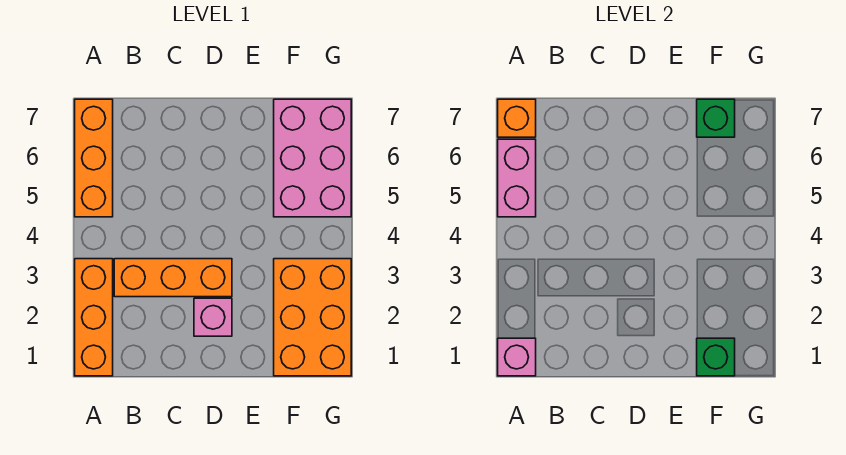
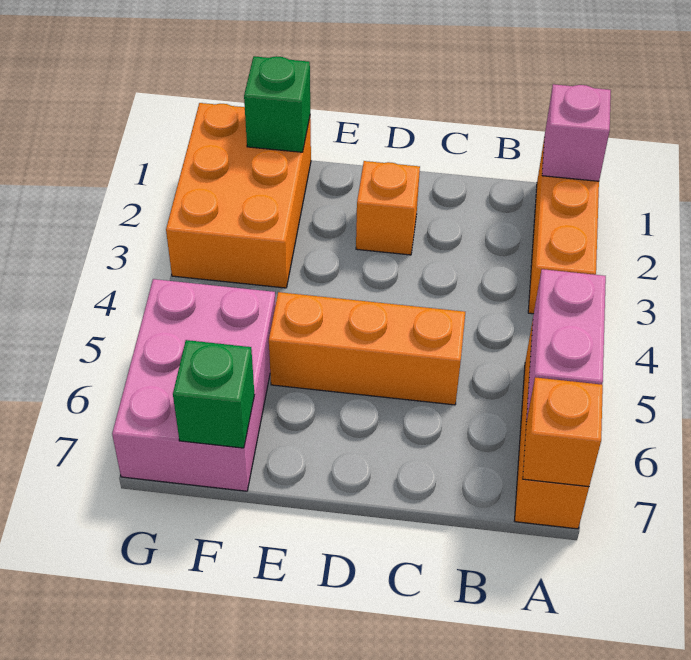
orange brick B3:D3 level 1 -> orange brick C5:E5 level 1
pink brick D2 level 1 -> orange brick D2 level 1

